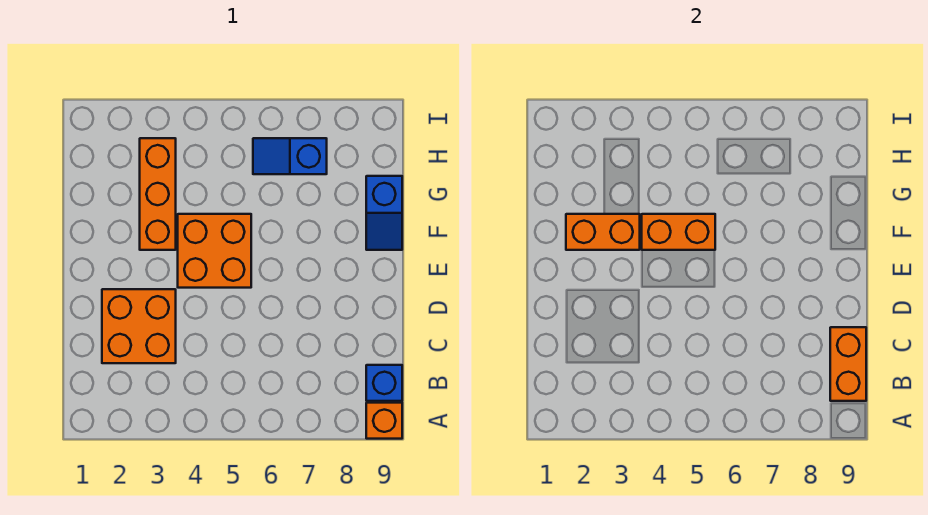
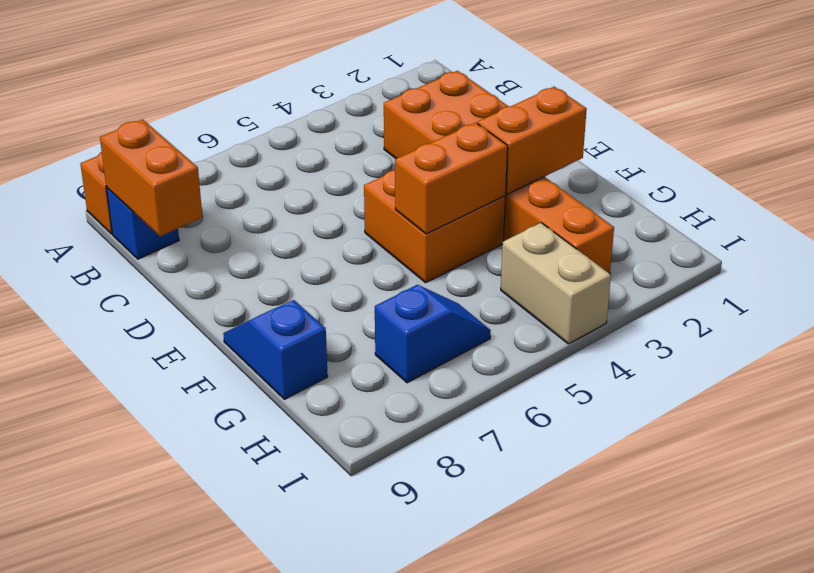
none -> tan brick H4:I4 level 1

